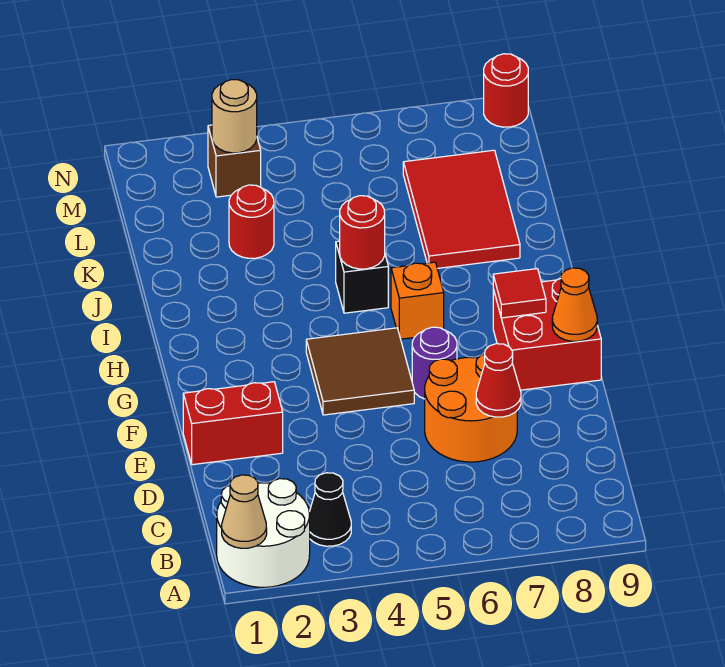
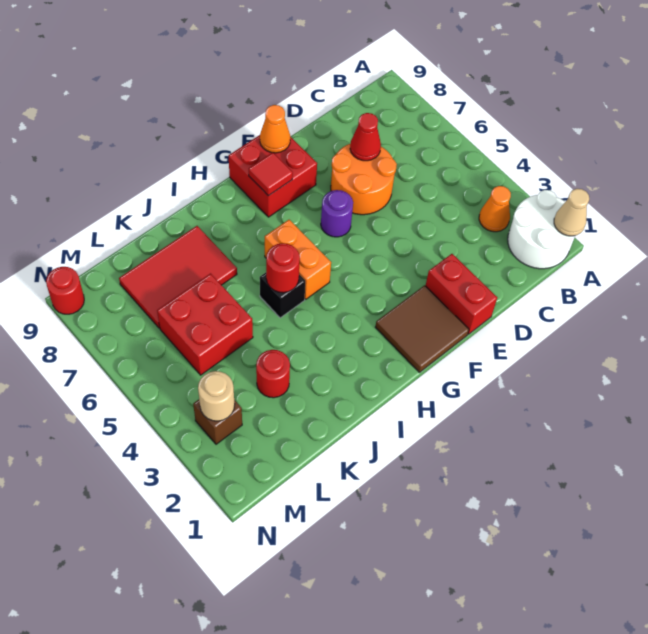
black cone B3 level 1 -> orange cone B3 level 1
brown tile F4:G5 level 1 -> brown tile F1:G2 level 1
orange brick H6 level 1 -> orange brick H5:H6 level 1
none -> red brick K5:L6 level 1

